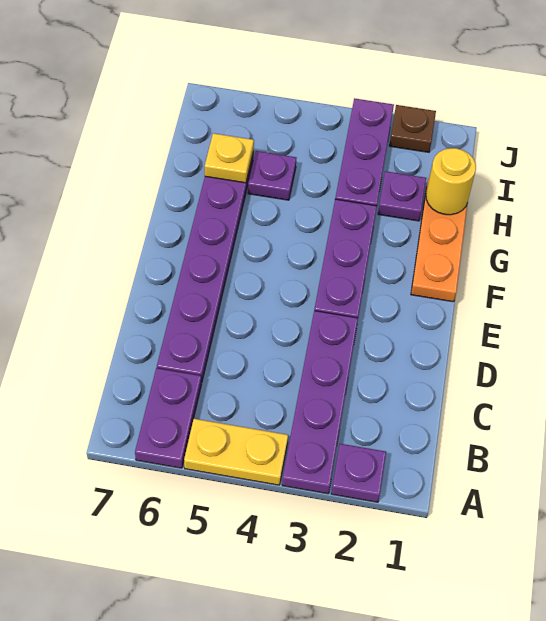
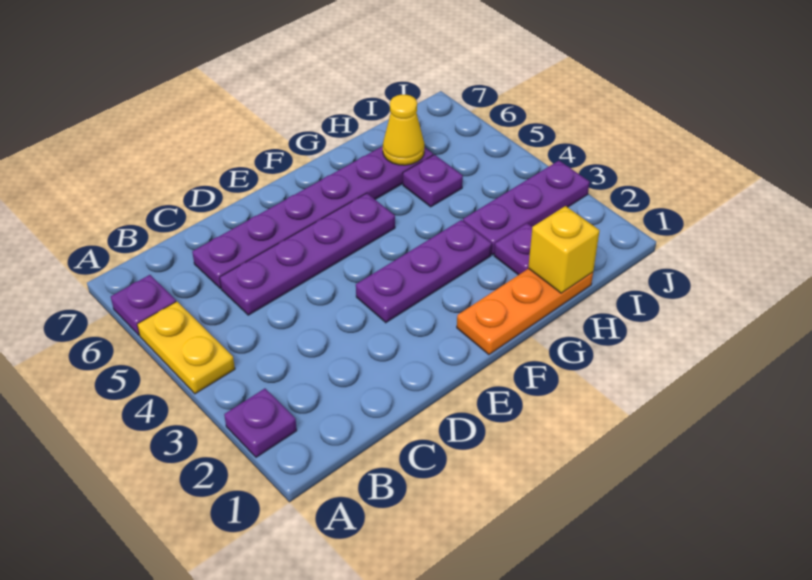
purple plate A3:D3 level 1 -> purple plate C5:F5 level 1
purple plate A6:B6 level 1 -> purple plate A6 level 1
yellow round brick H1 level 2 -> yellow brick H1 level 2
yellow plate H6 level 2 -> yellow cone H6 level 2
brown plate J2 level 1 -> none

